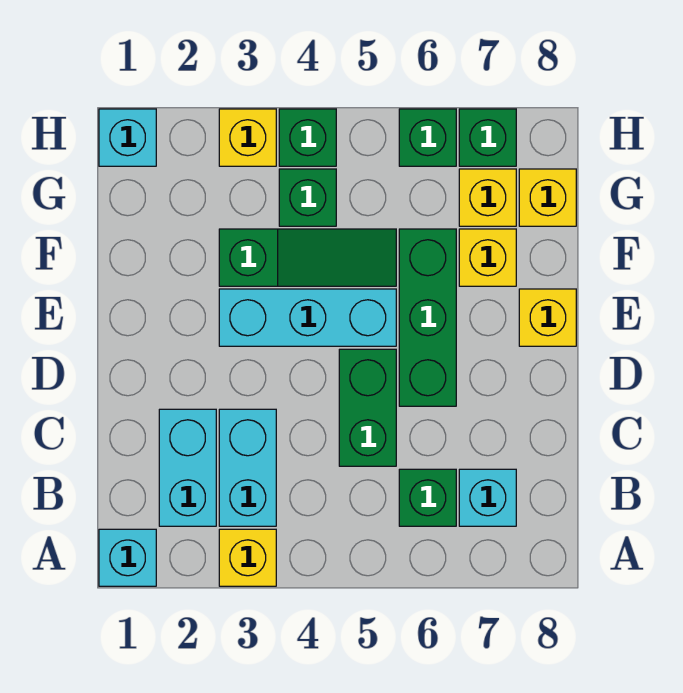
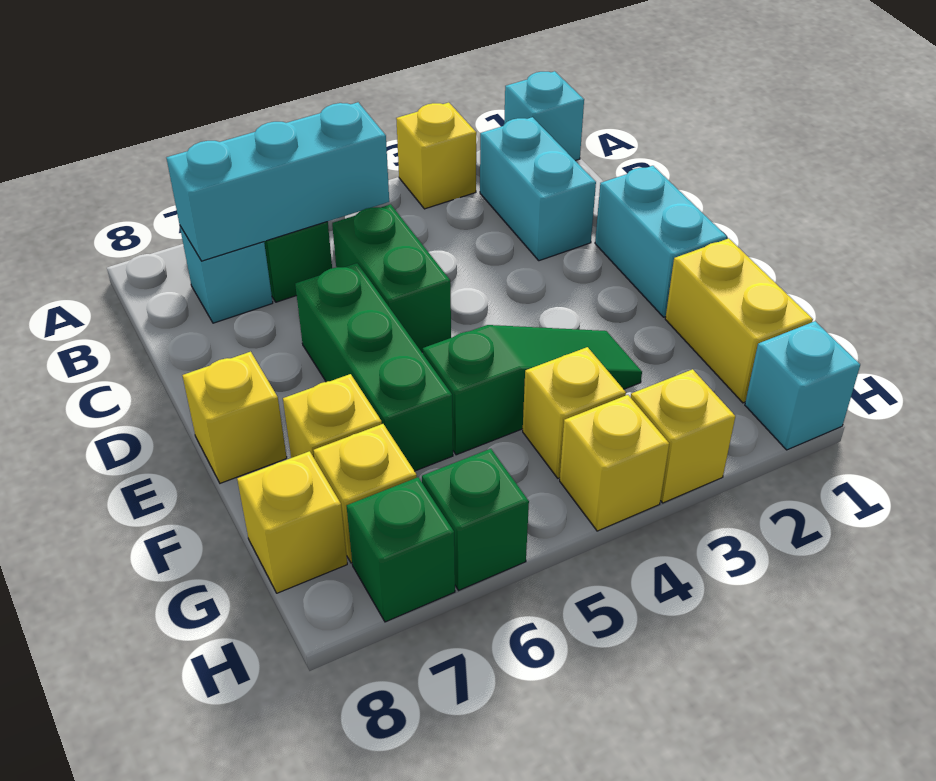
cyan brick B3:C3 level 1 -> cyan brick D1:E1 level 1
cyan brick E3:E5 level 1 -> cyan brick B5:B7 level 2
none -> yellow brick F1:G1 level 1
green slope F3:F5 level 1 top 3 -> green slope F3:F5 level 1 top 5
green brick G4 level 1 -> yellow brick G4 level 1
green brick H4 level 1 -> yellow brick H4 level 1

